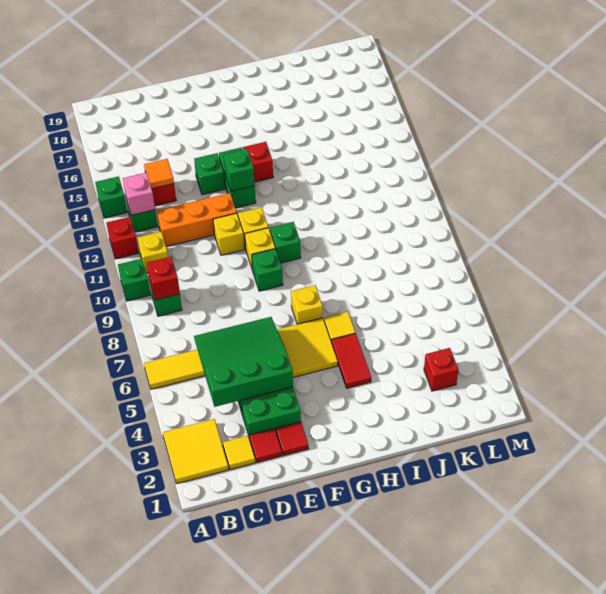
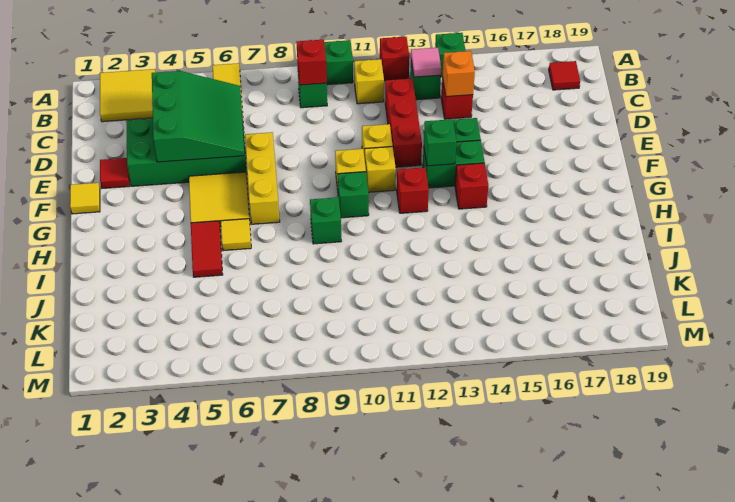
pink brick B13 level 2 -> pink tile B13 level 2
yellow tile C2 level 1 -> yellow tile F1 level 1
orange brick C12:E12 level 1 -> red brick C12:E12 level 1
orange tile C14 level 2 -> orange brick C14 level 2
red tile D2 level 1 -> red tile B18 level 1
green brick F9 level 1 -> green brick H9 level 1
yellow brick G7 level 1 -> yellow brick E7:G7 level 1
red tile H4:H5 level 1 -> red tile H5:I5 level 1
red brick K3 level 1 -> red brick G12 level 1

